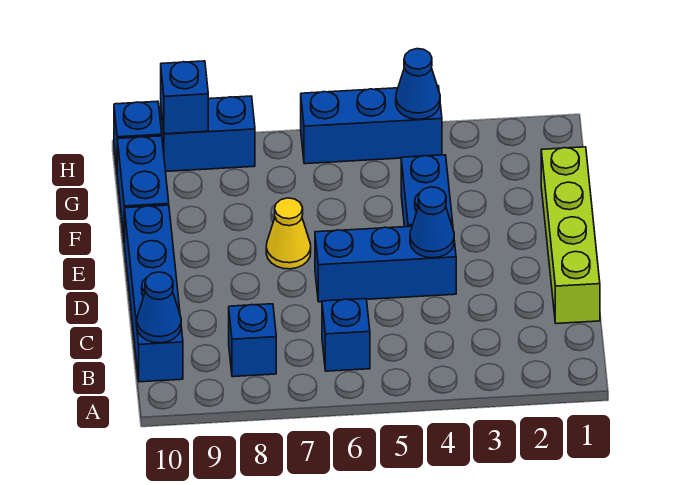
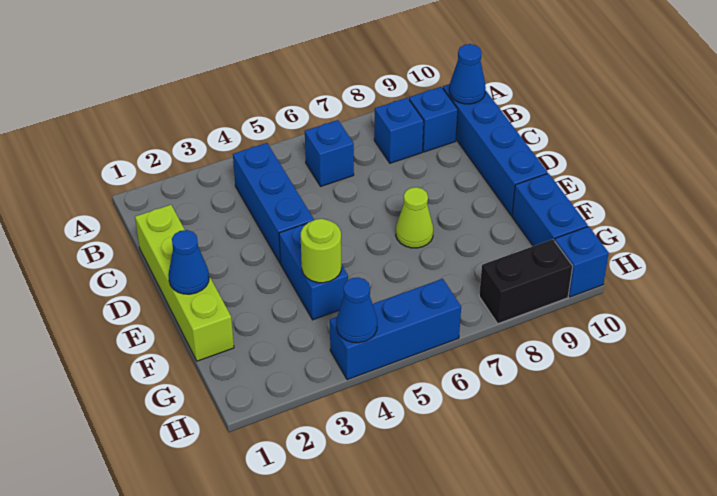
blue brick D4:D6 level 1 -> blue brick B4:D4 level 1
blue cone D4 level 2 -> blue cone E1 level 2
yellow cone E7 level 1 -> lime cone E7 level 1
none -> lime round brick F4 level 2
blue brick H8:H9 level 1 -> black brick H8:H9 level 1
blue brick H9 level 2 -> blue brick B9 level 1

